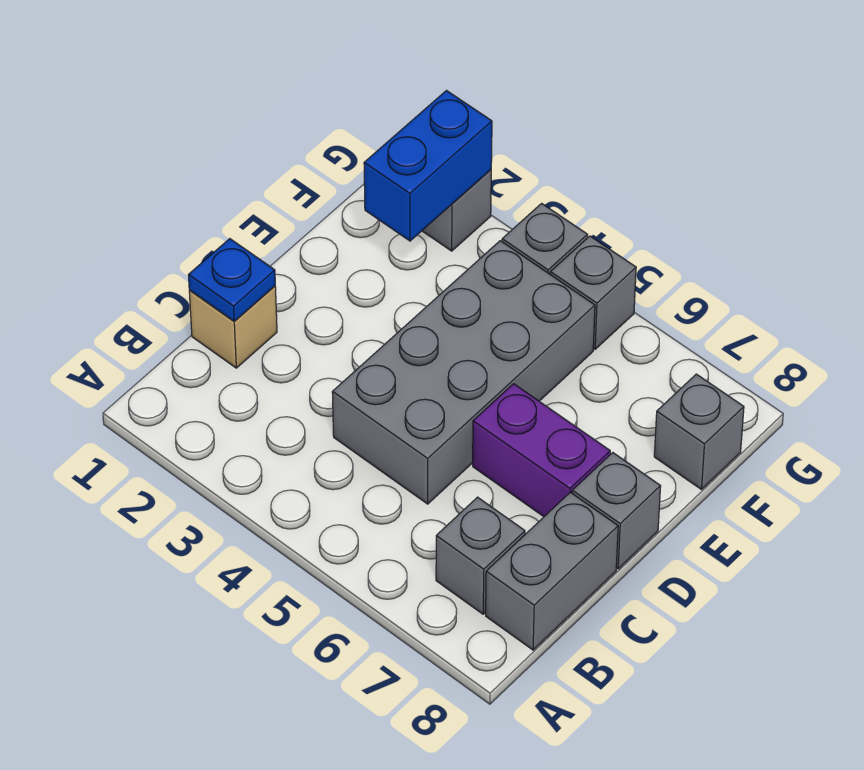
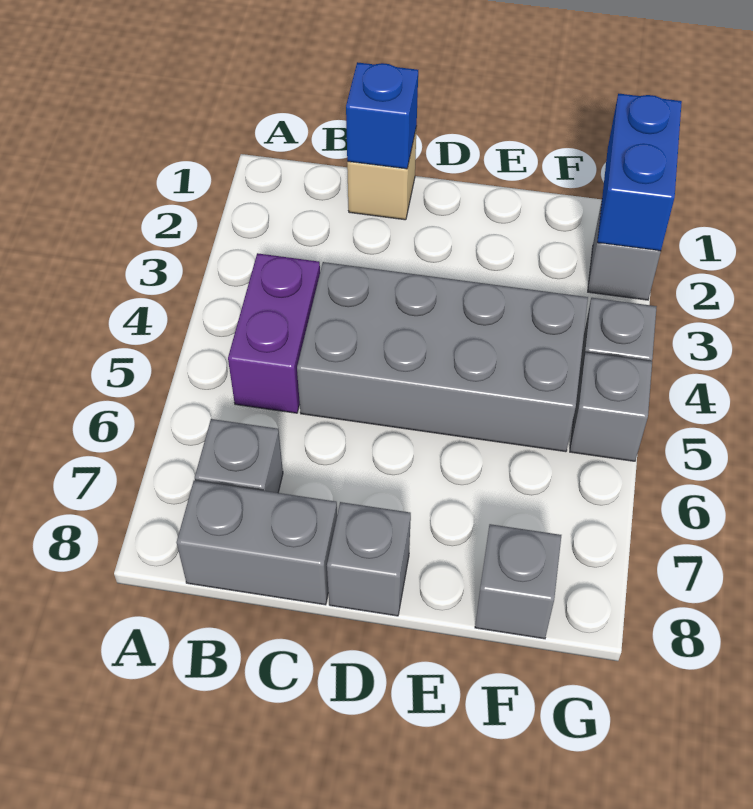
blue plate C1 level 2 -> blue brick C1 level 2
purple brick D6:D7 level 1 -> purple brick B4:B5 level 1
blue brick F2:G2 level 2 -> blue brick G1:G2 level 2

